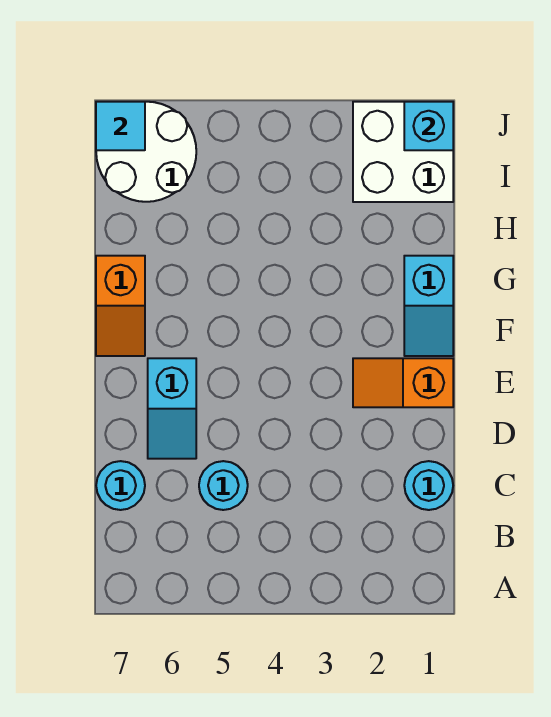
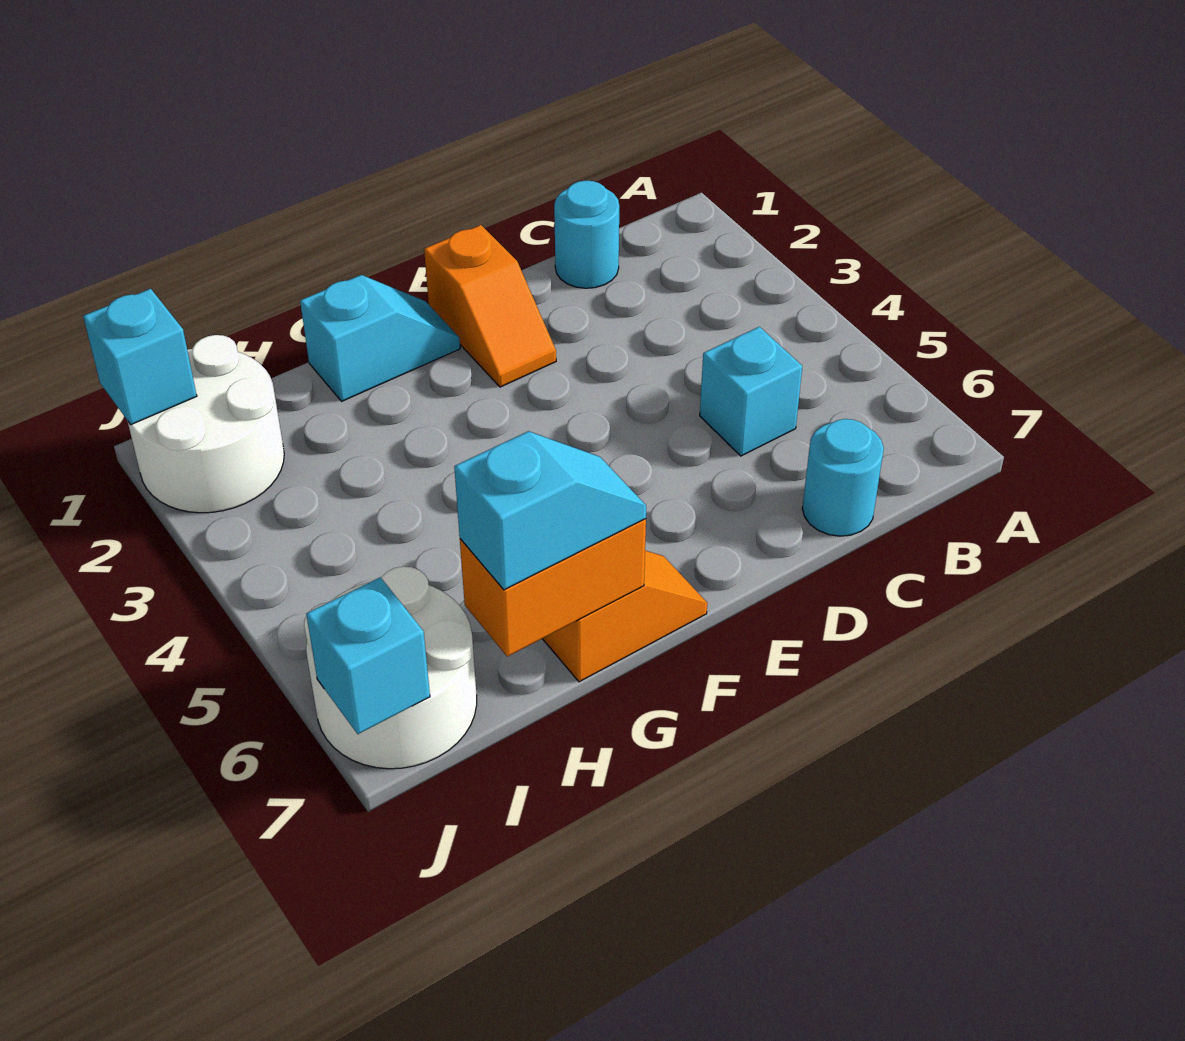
cyan round brick C5 level 1 -> cyan brick C5 level 1
cyan slope D6:E6 level 1 top E -> cyan slope G7:H7 level 3 top H
none -> orange brick G7:H7 level 2
white brick I1:J2 level 1 -> white round brick I1:J2 level 1
cyan tile J7 level 2 -> cyan brick J7 level 2

